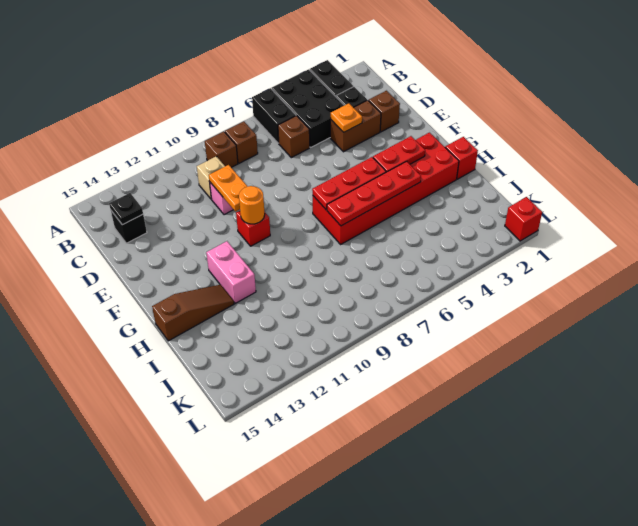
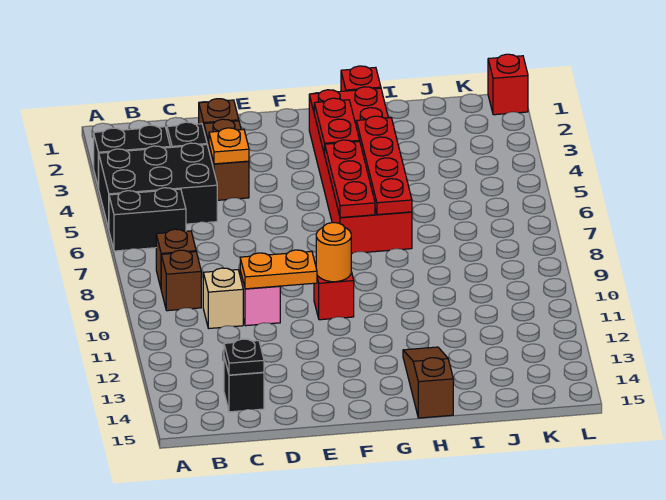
brown brick C6 level 1 -> none
pink brick G12:H12 level 1 -> none

